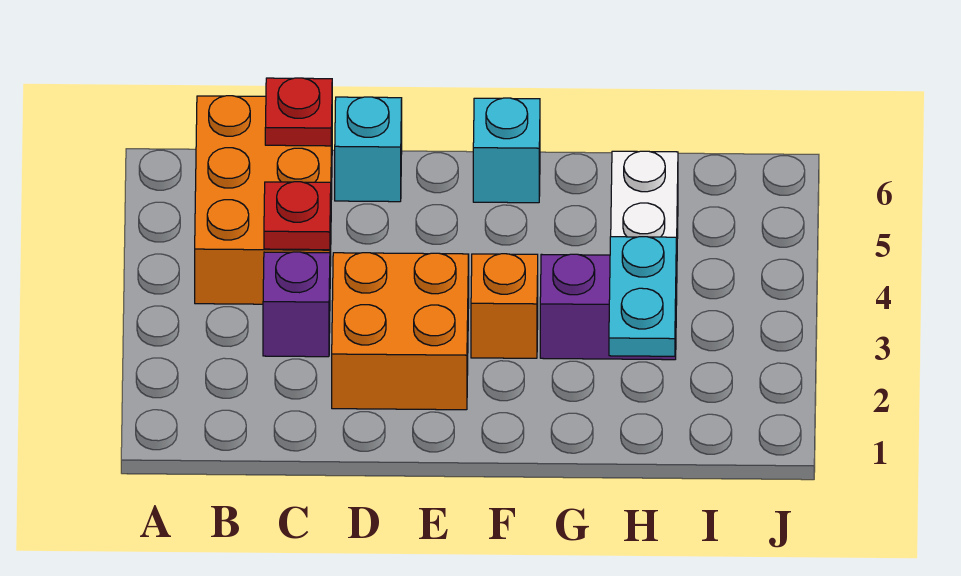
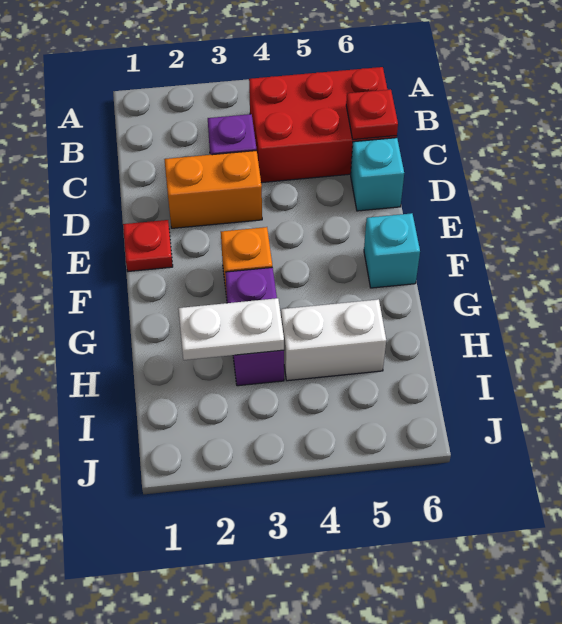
orange brick B4:C6 level 1 -> red brick B4:C6 level 1
red plate C4 level 2 -> red plate E1 level 1
orange brick D2:E3 level 1 -> orange brick D2:D3 level 1
cyan plate H2:H3 level 2 -> white plate H2:H3 level 2

